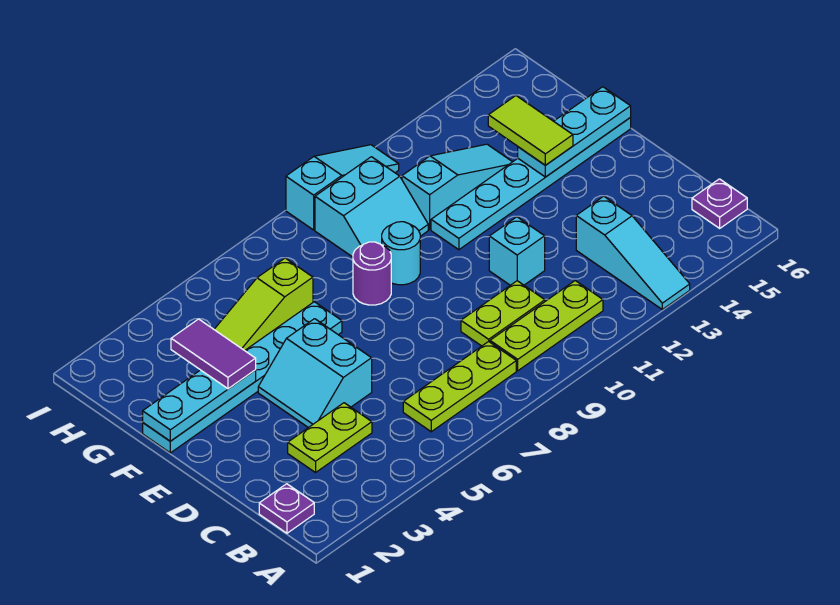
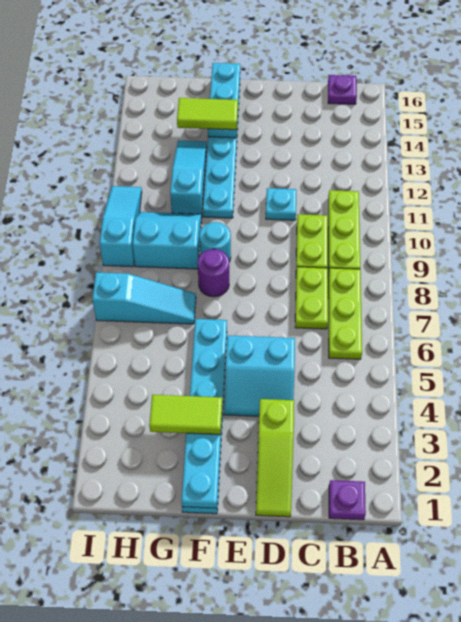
cyan slope A13:C13 level 1 top C -> cyan slope G7:I7 level 1 top I
lime plate C3:C4 level 1 -> lime plate C7:C8 level 1
cyan brick D11 level 1 -> cyan plate D11 level 1
purple tile F3:G3 level 3 -> lime tile F3:G3 level 3
lime slope G4:G6 level 1 top 6 -> lime slope D1:D3 level 1 top 3
cyan slope G9:H10 level 1 top H -> cyan slope G9:H10 level 1 top 9

